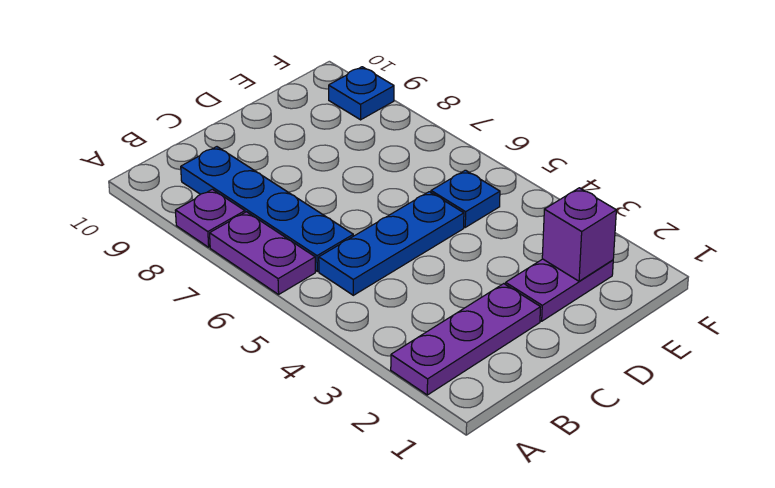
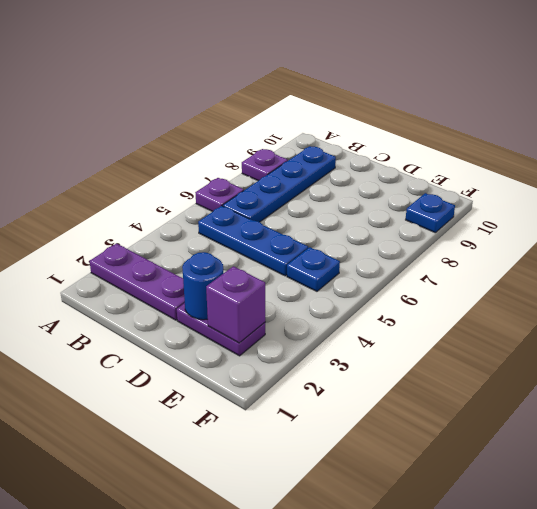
purple plate A6:A7 level 1 -> purple plate A6 level 1
none -> blue round brick D2 level 2

